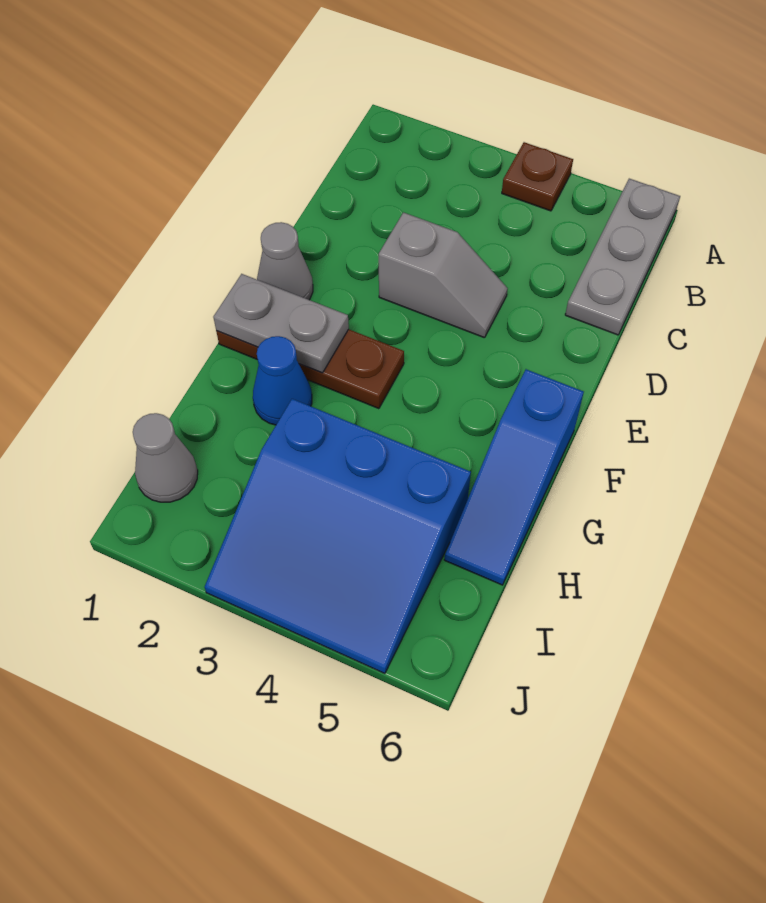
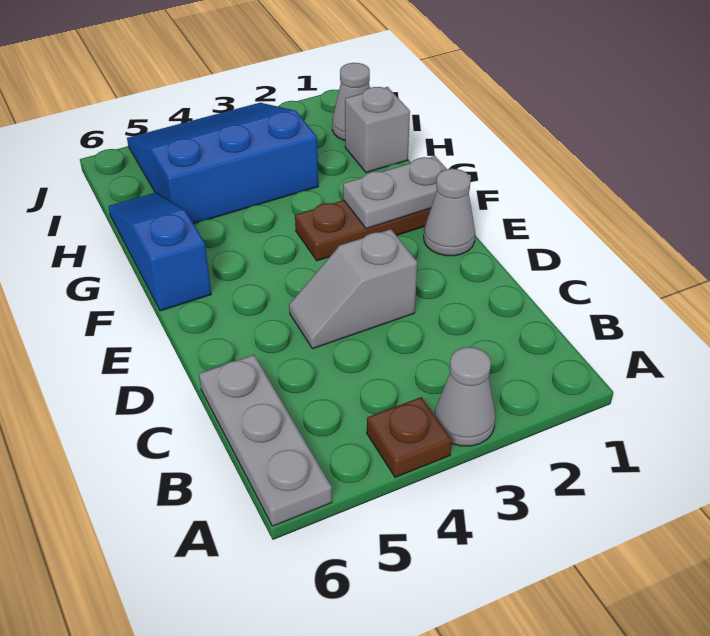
none -> grey cone A3 level 1
blue cone G2 level 1 -> none
none -> grey brick H1 level 1

